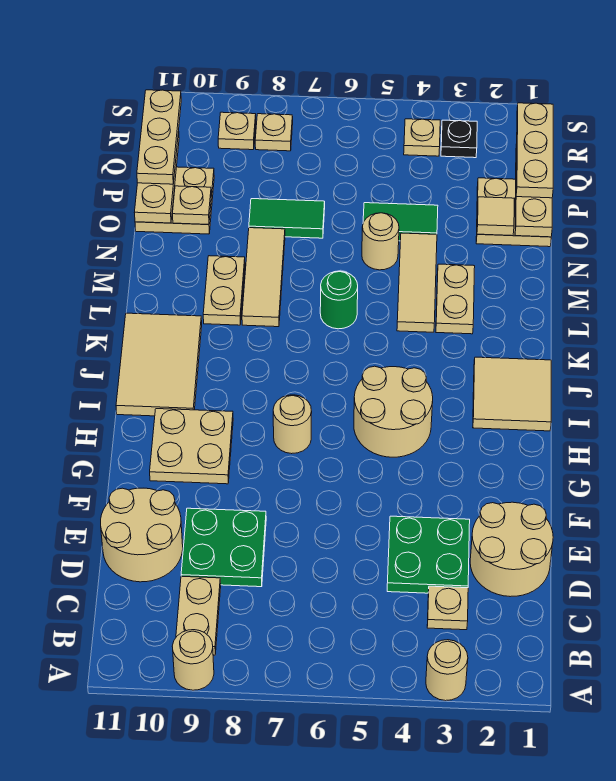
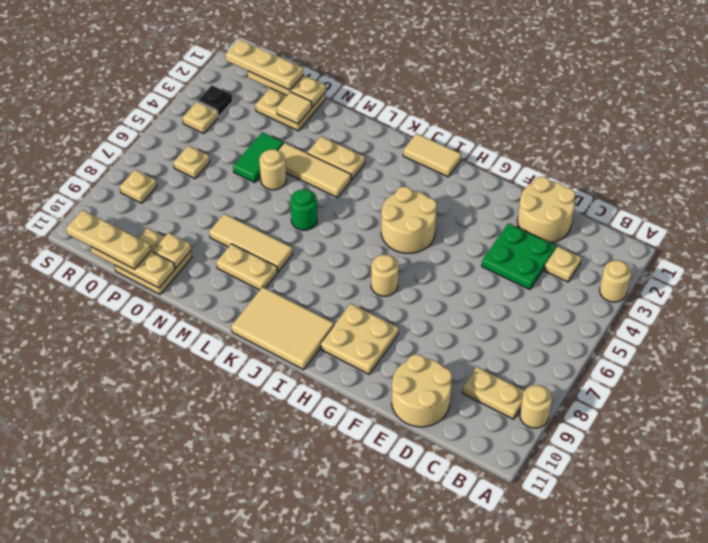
green plate D8:E9 level 1 -> none
tan tile I1:J2 level 1 -> tan tile I1:J1 level 1
green tile O7:O8 level 1 -> none
tan plate R9 level 1 -> tan plate Q6 level 1

